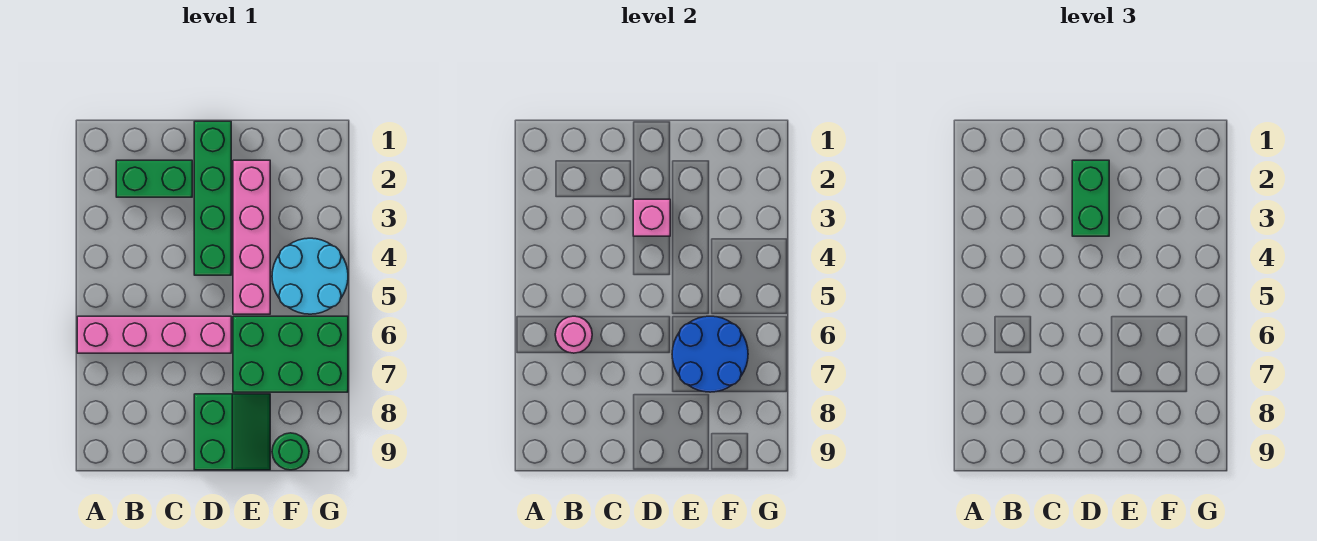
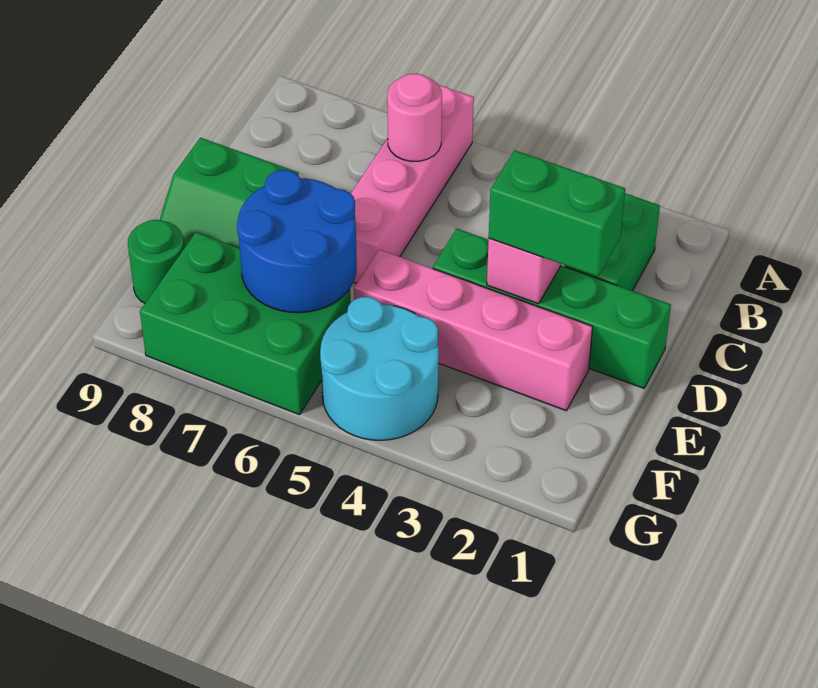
green brick E6:G7 level 1 -> green brick F6:G8 level 1

